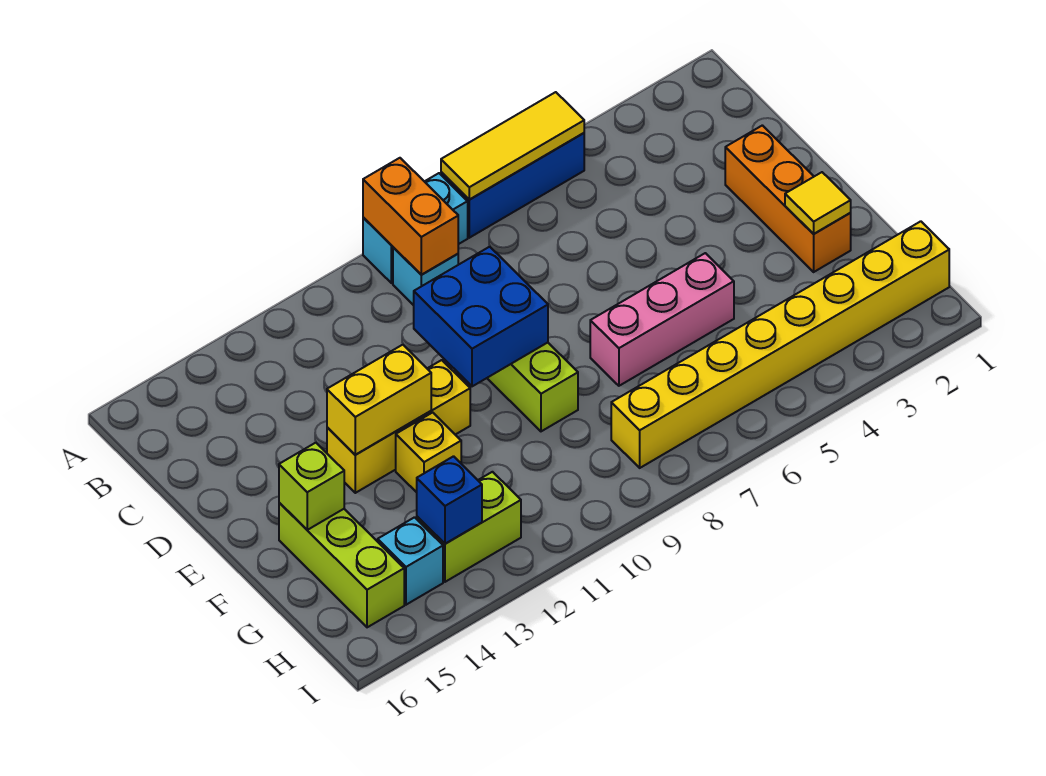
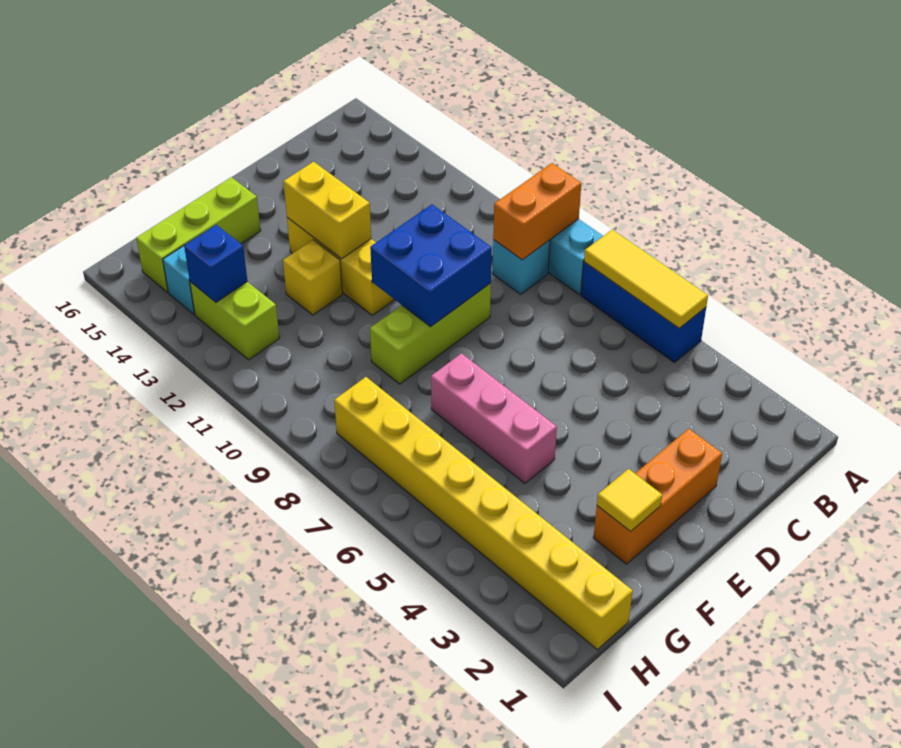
lime brick F15 level 2 -> none

